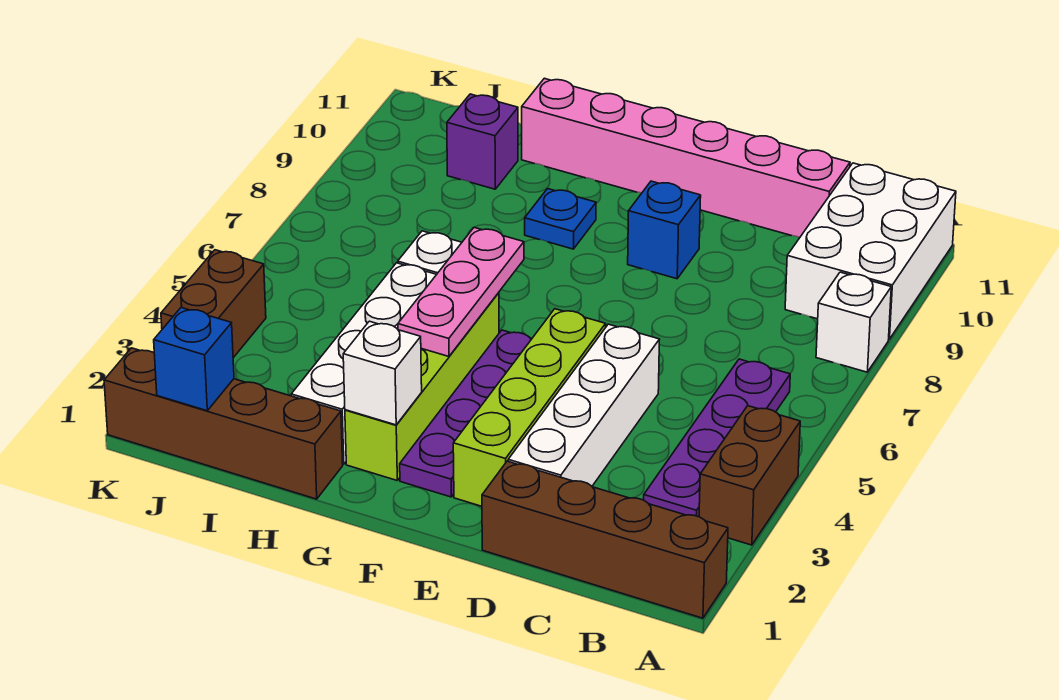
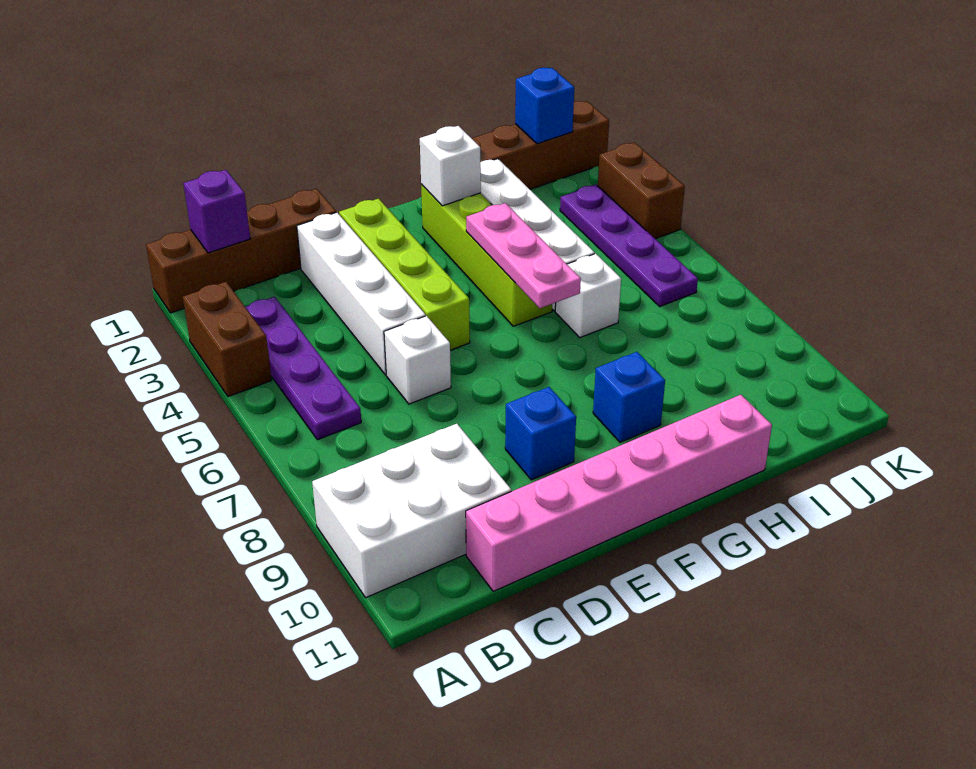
white brick A8 level 1 -> white brick D6 level 1
white brick A9:B11 level 1 -> white brick A9:C10 level 1
purple plate F2:F5 level 1 -> purple plate J3:J6 level 1
blue plate G9 level 1 -> blue brick G9 level 1
purple brick I10 level 1 -> purple brick B1 level 2

